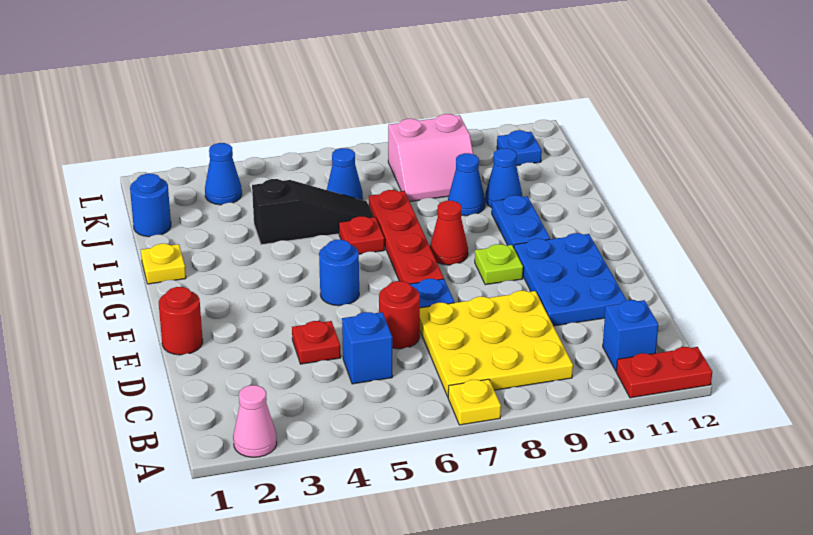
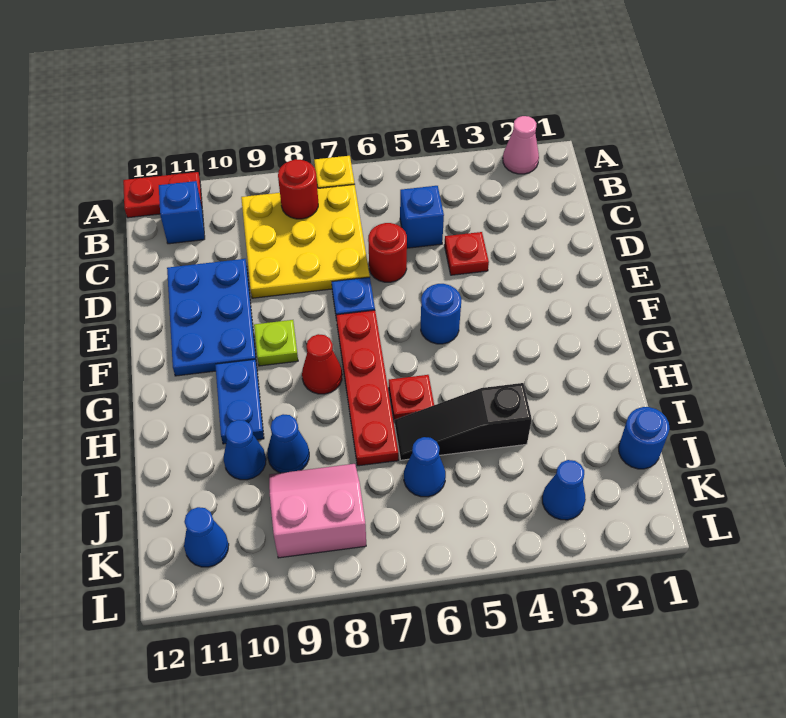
red round brick E1 level 1 -> red round brick B8 level 2
yellow plate H1 level 1 -> none
blue plate K11 level 1 -> blue cone K11 level 1

